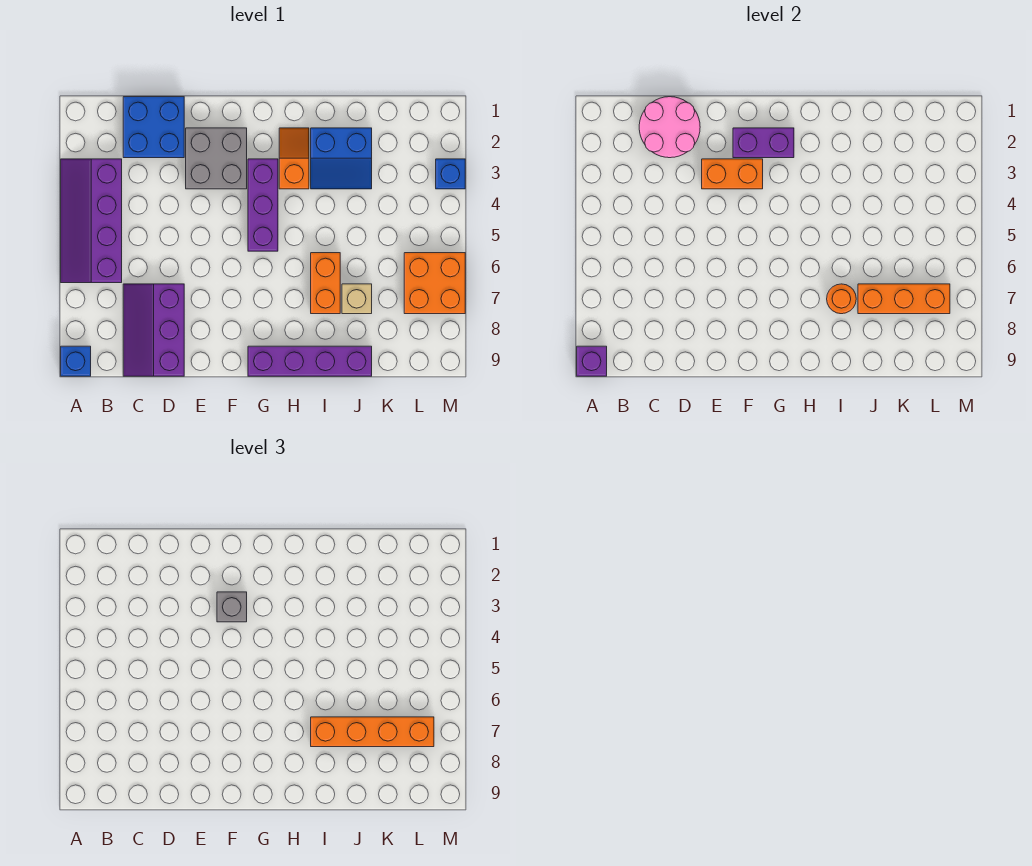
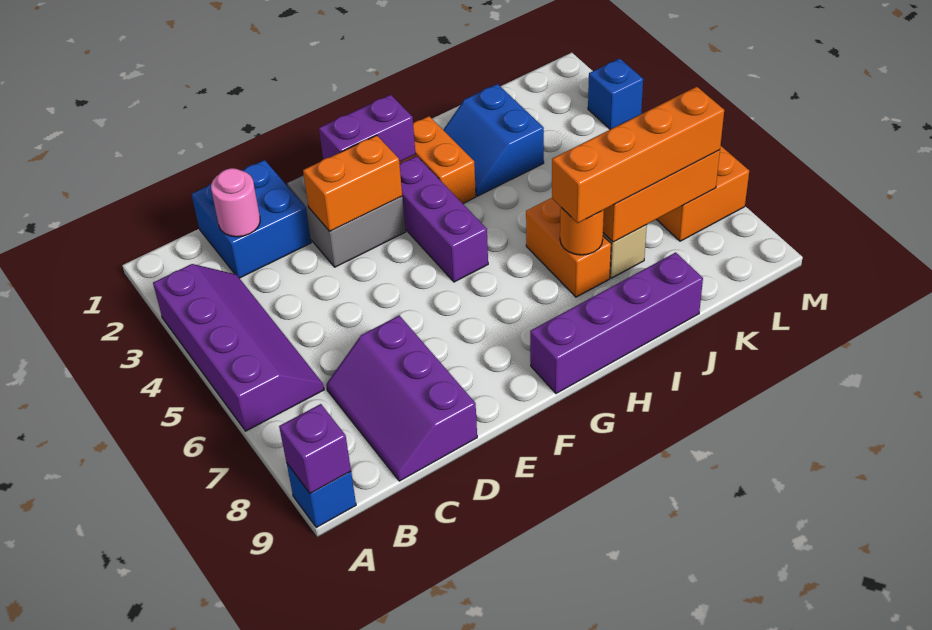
purple slope A3:B6 level 1 top B -> purple slope A3:B6 level 1 top A
pink round brick C1:D2 level 2 -> pink round brick C2 level 2
grey brick F3 level 3 -> none
orange slope H2:H3 level 1 top 3 -> orange brick H2:H3 level 1
blue slope I2:J3 level 1 top 2 -> blue slope I2:J3 level 1 top J

